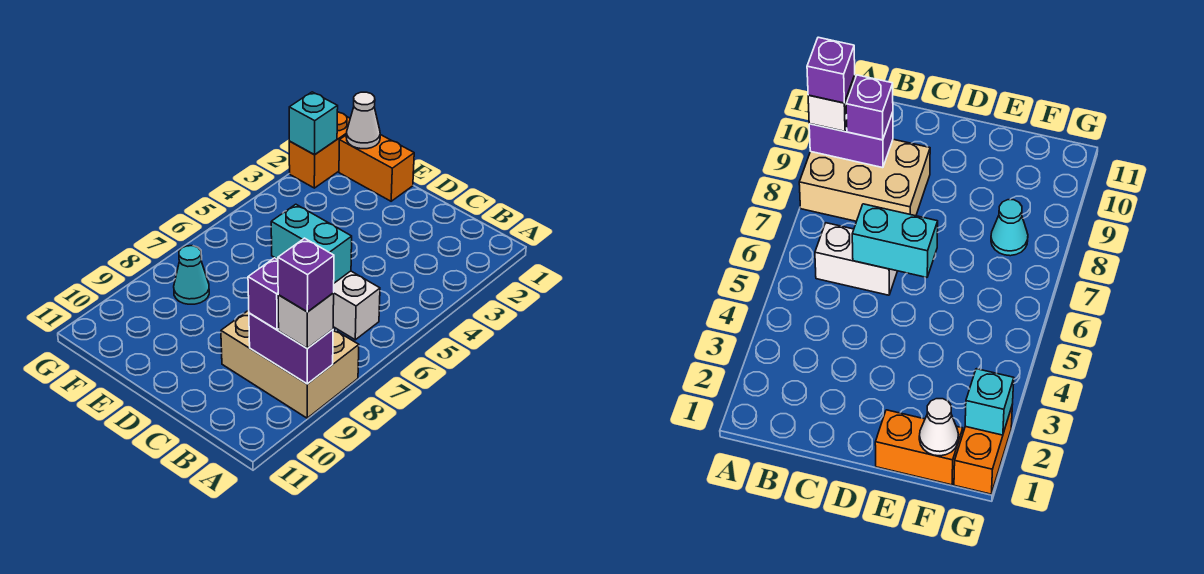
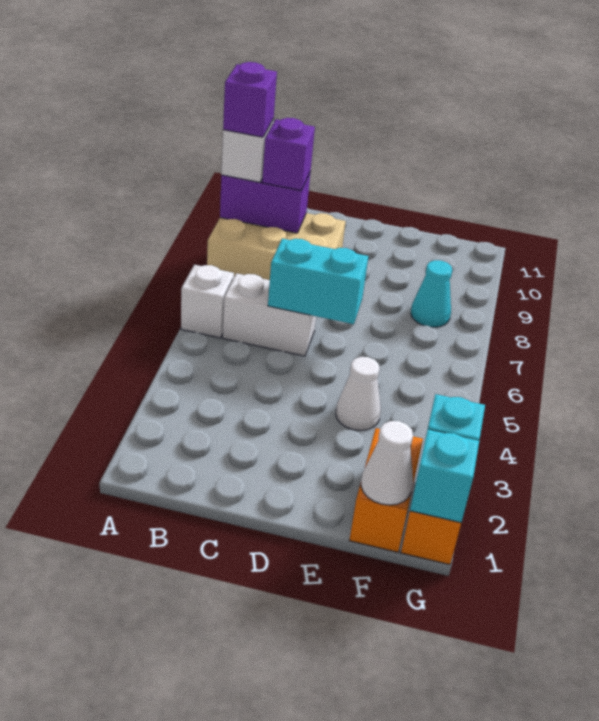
none -> white brick A6 level 1
orange brick E1:F1 level 1 -> orange brick F1:F2 level 1
none -> white cone E4 level 1
none -> cyan brick G1 level 2

